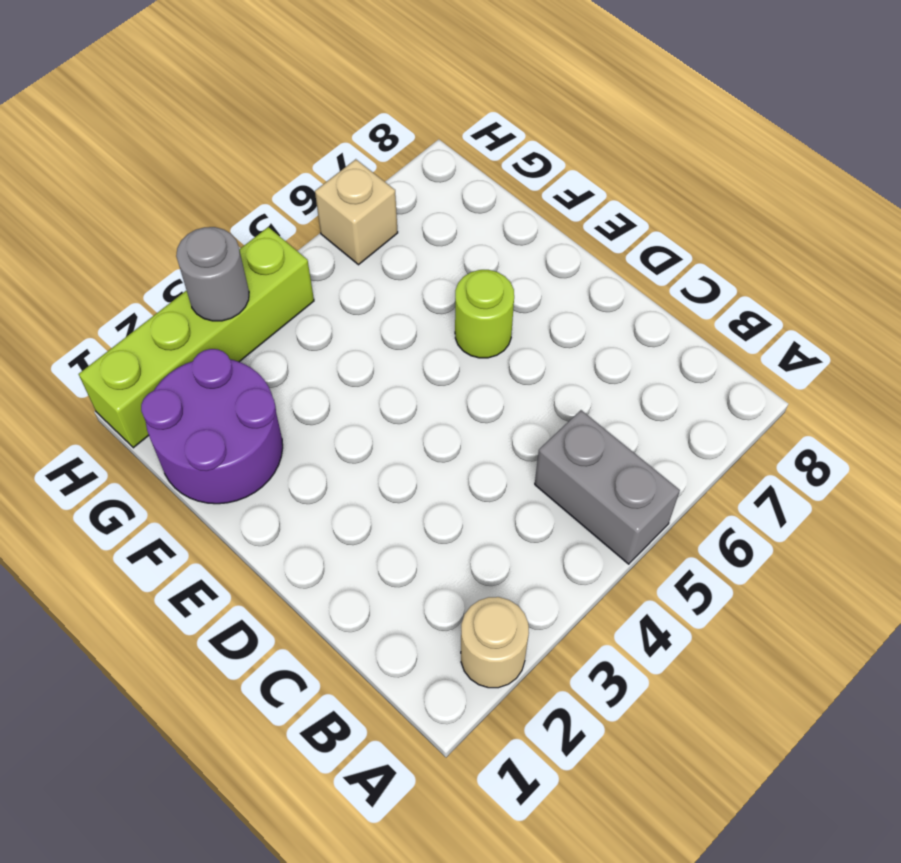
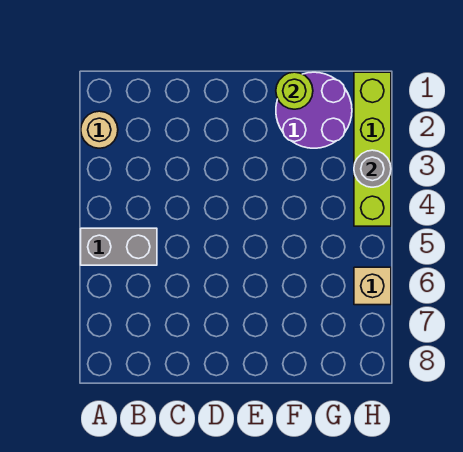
lime round brick E6 level 1 -> lime round brick F1 level 2

